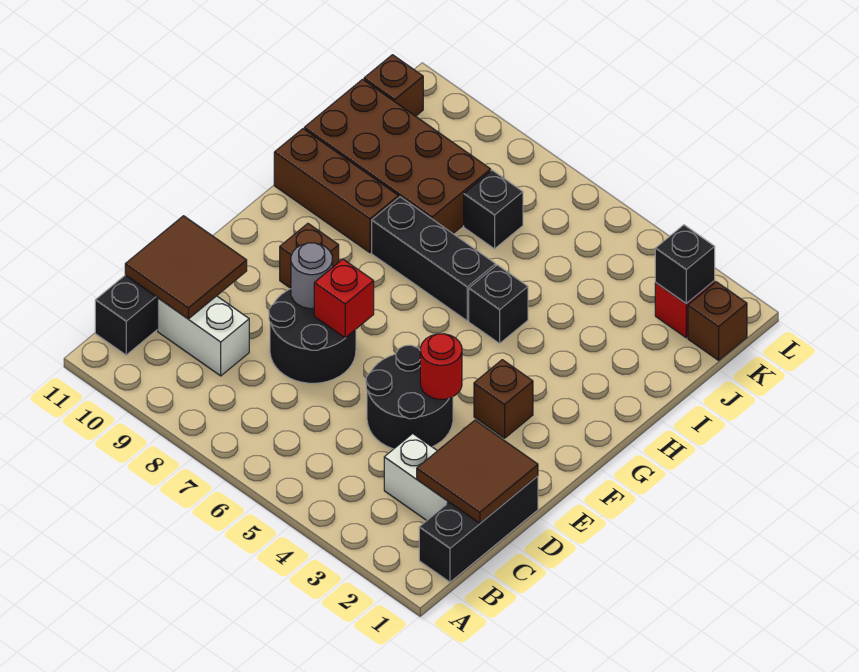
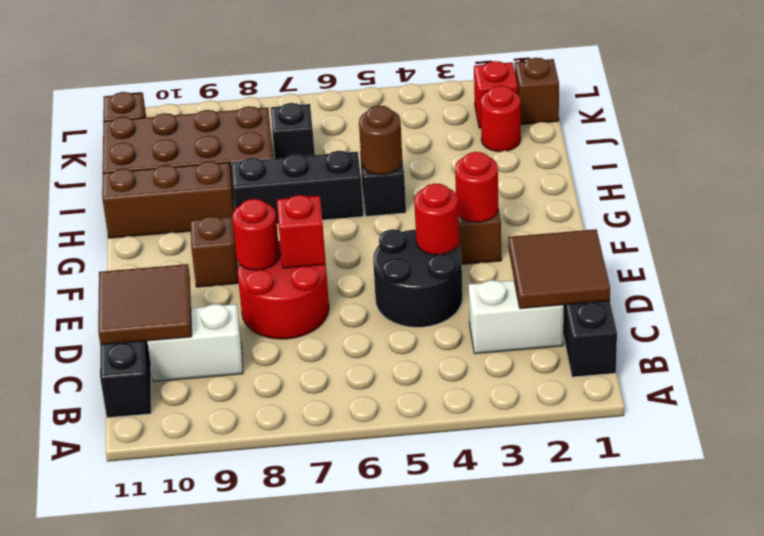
black round brick D7:E8 level 1 -> red round brick D7:E8 level 1
grey round brick E8 level 2 -> red round brick E8 level 2
none -> red round brick F3 level 2
none -> brown round brick H5 level 2
none -> red round brick J2 level 1
black brick K2 level 2 -> none

